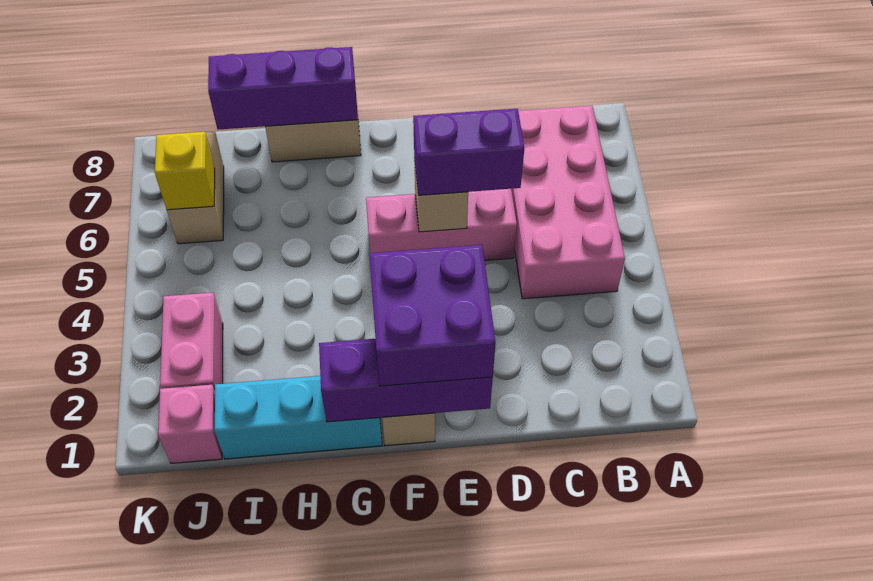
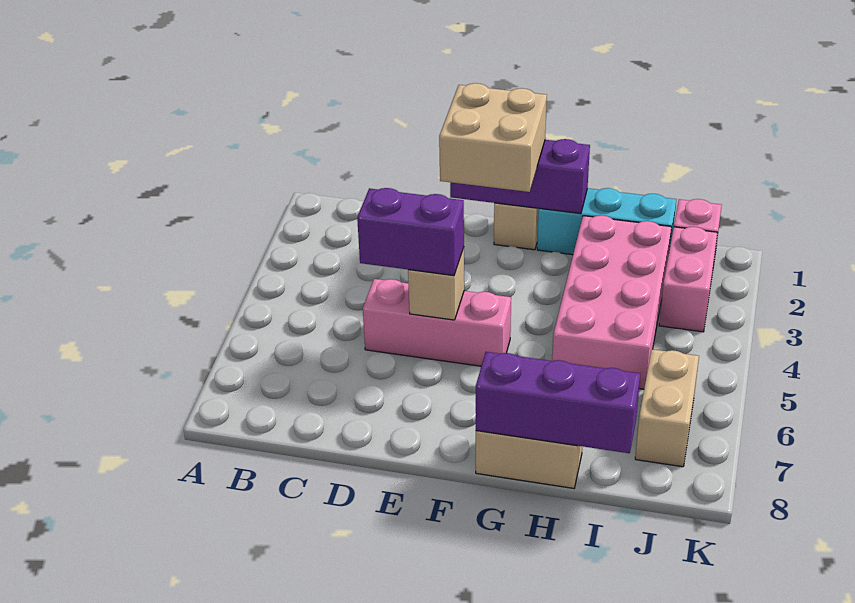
pink brick B4:C7 level 1 -> pink brick H2:I5 level 1
purple brick E1:F2 level 3 -> tan brick E1:F2 level 3
yellow brick J6 level 2 -> none

